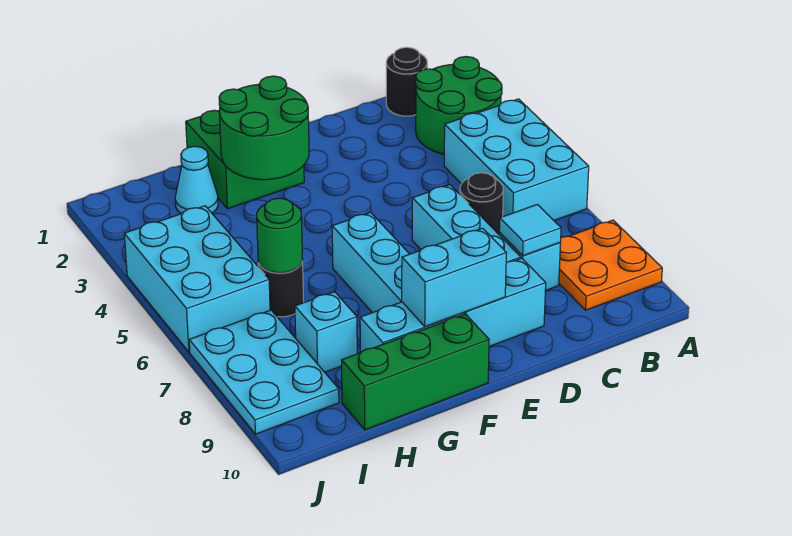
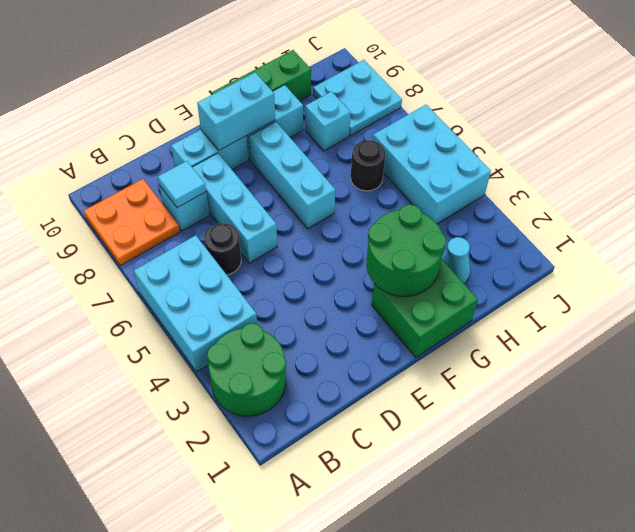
black round brick B1 level 1 -> none
green round brick H6 level 2 -> none
cyan plate I7:J9 level 1 -> cyan plate I8:J9 level 1

